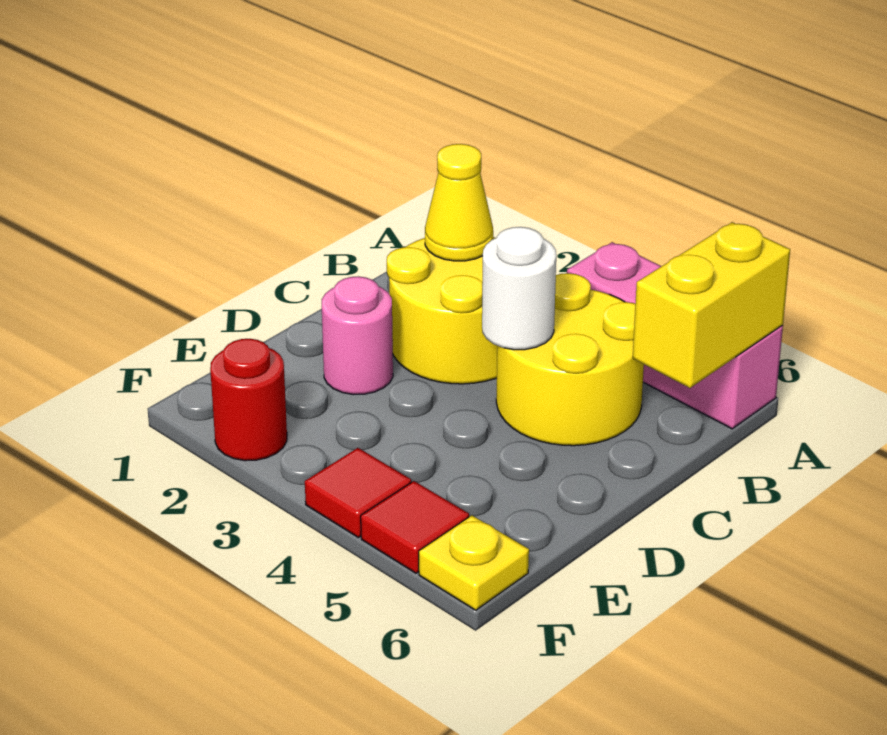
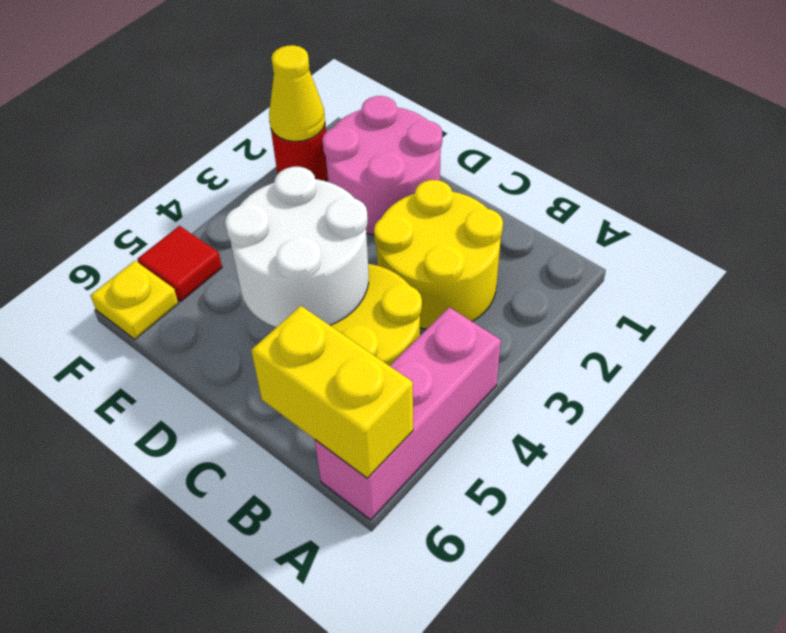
yellow cone B2 level 2 -> yellow cone F2 level 2
white round brick C4 level 2 -> white round brick C4:D5 level 2
pink round brick D2 level 1 -> pink round brick D1:E2 level 1
red tile F4 level 1 -> none

